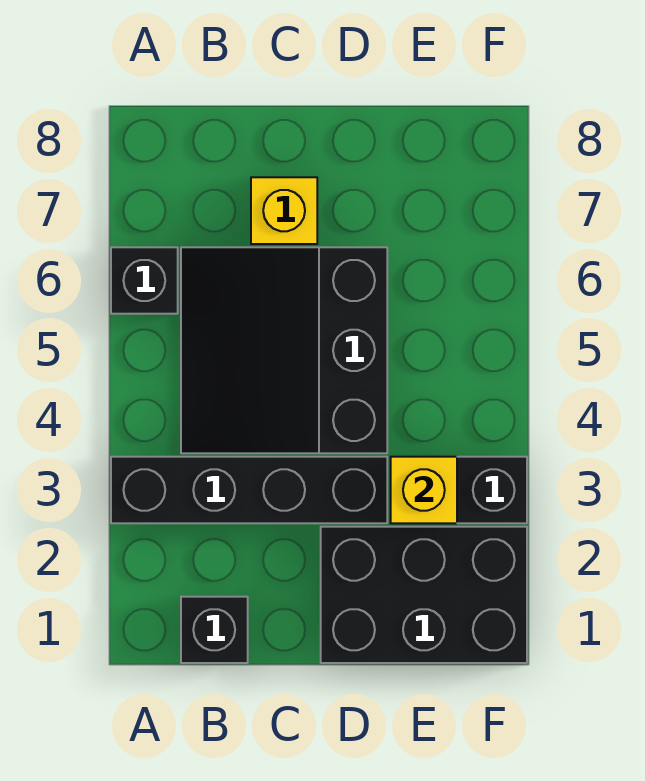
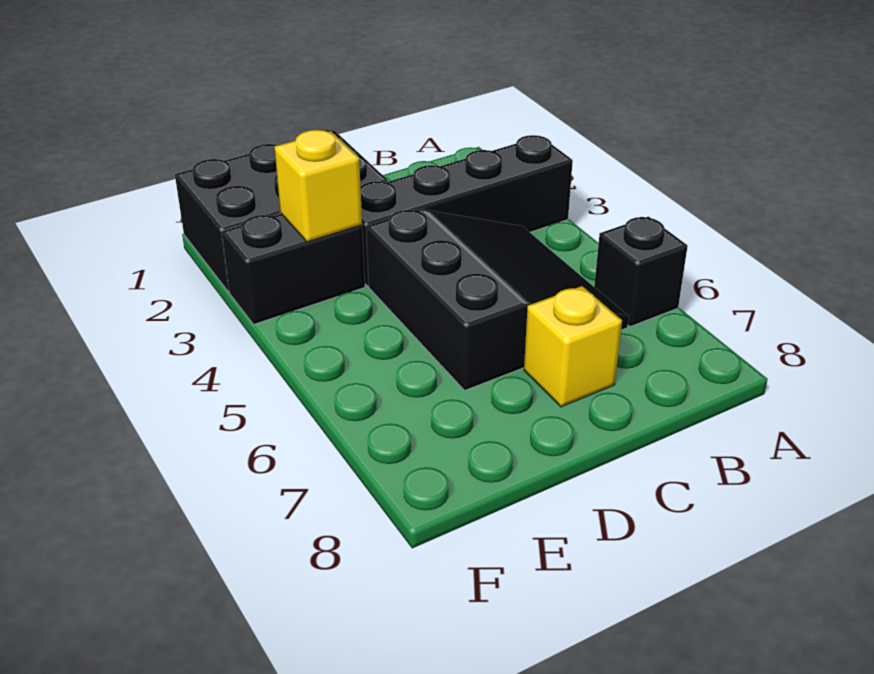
black brick B1 level 1 -> none

